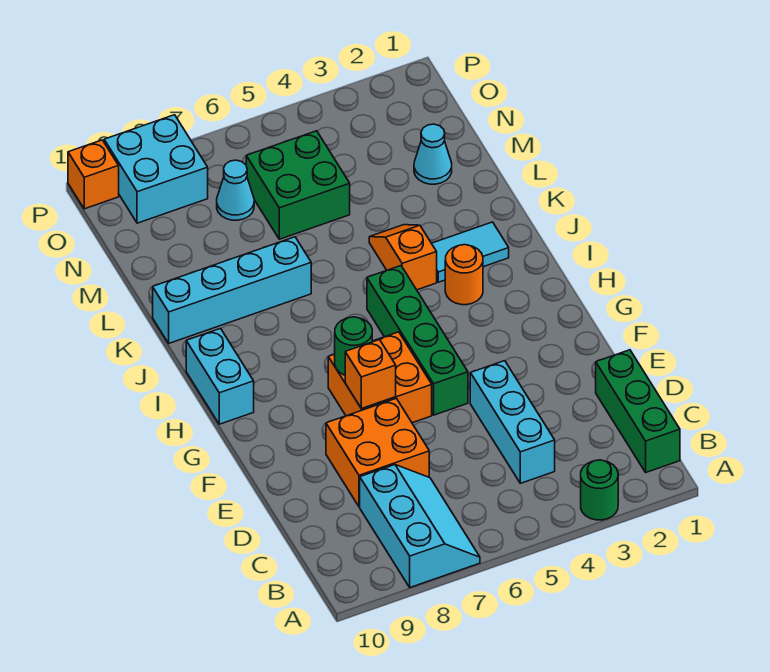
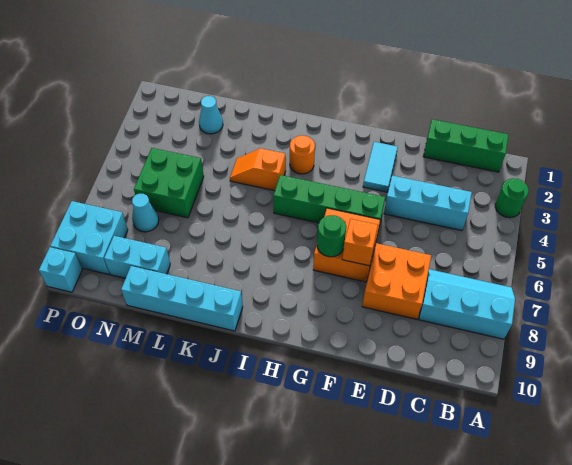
cyan brick H10:I10 level 1 -> cyan brick M9:N9 level 1
cyan tile J2:J3 level 1 -> cyan tile F2:F3 level 1
cyan brick K7:K10 level 1 -> cyan brick J10:M10 level 1
orange brick P10 level 1 -> cyan brick P10 level 1

